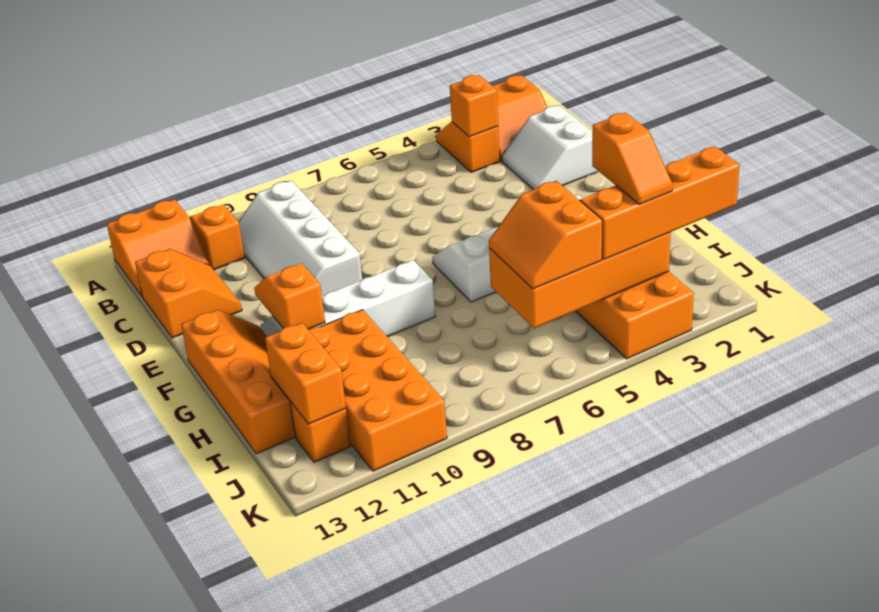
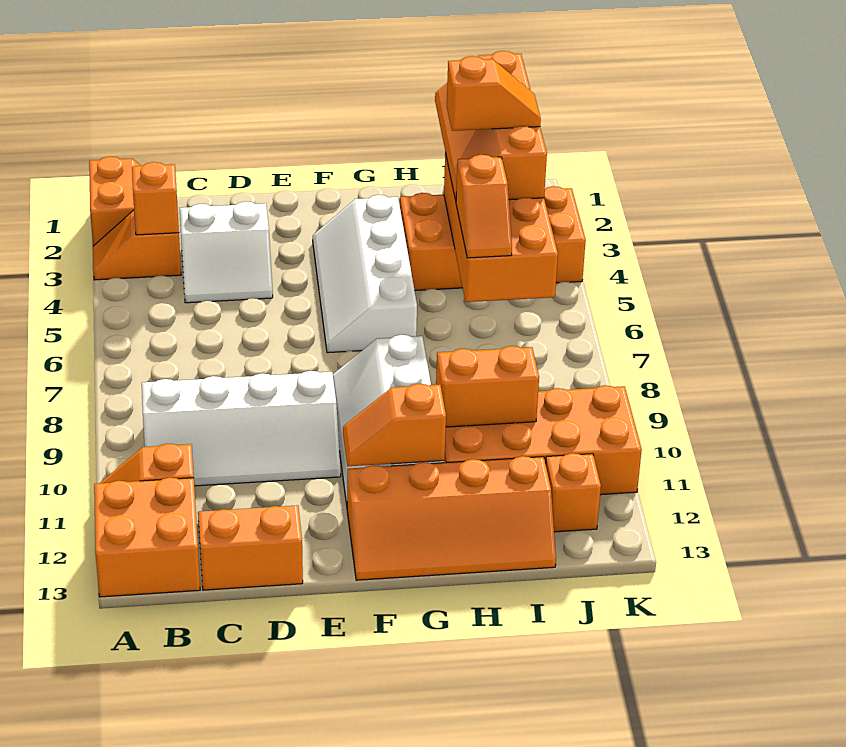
orange slope A12:B13 level 1 top A -> orange brick A12:B13 level 1
white slope C1:D2 level 1 top 1 -> white slope C3:D4 level 1 top 3
orange slope F12:I13 level 1 top 13 -> orange slope F12:I13 level 1 top 12
orange slope I5:J6 level 3 top 5 -> orange slope I5:I6 level 3 top 5
orange brick I12:J12 level 2 -> orange brick H10:I10 level 2

